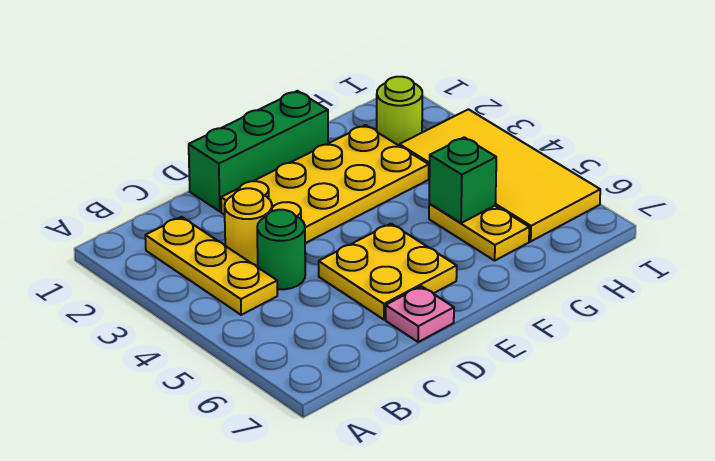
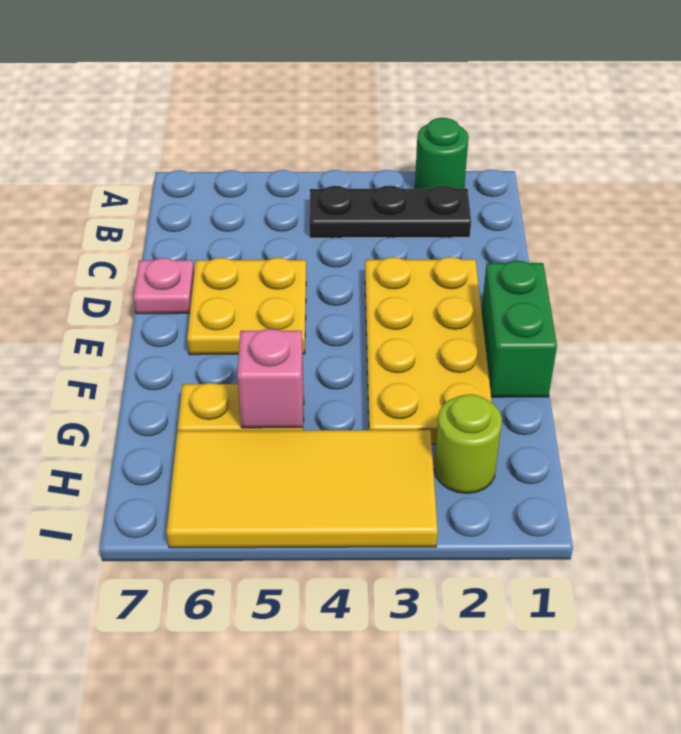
yellow plate B2:B4 level 1 -> black plate B2:B4 level 1
yellow round brick C3 level 1 -> none
green round brick C4 level 1 -> green round brick A2 level 1
green brick D1:F1 level 1 -> green brick E1:F1 level 1
green brick G5 level 2 -> pink brick G5 level 2

